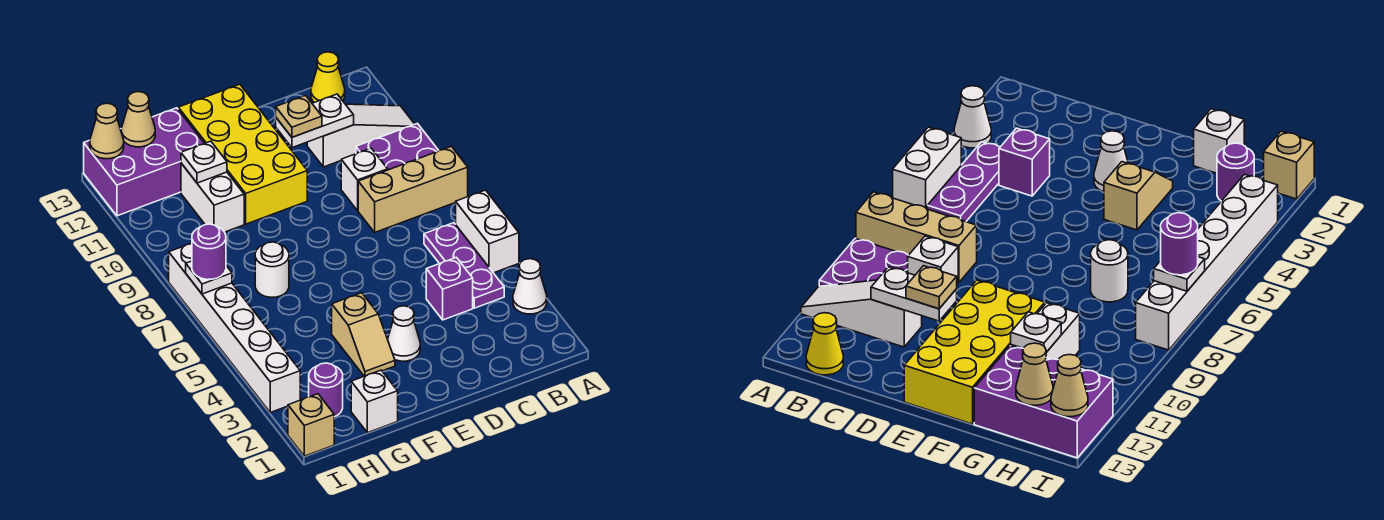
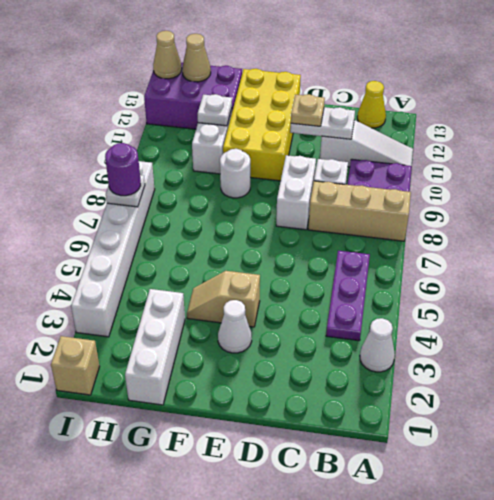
white brick A5:A6 level 1 -> white brick D8:D9 level 1
purple brick C4 level 1 -> none
tan slope F3:F4 level 1 top 4 -> tan slope E4:F4 level 1 top E
white brick G1 level 1 -> white brick G1:G3 level 1
white round brick G7 level 1 -> white round brick F9 level 1
purple round brick H2 level 1 -> none

